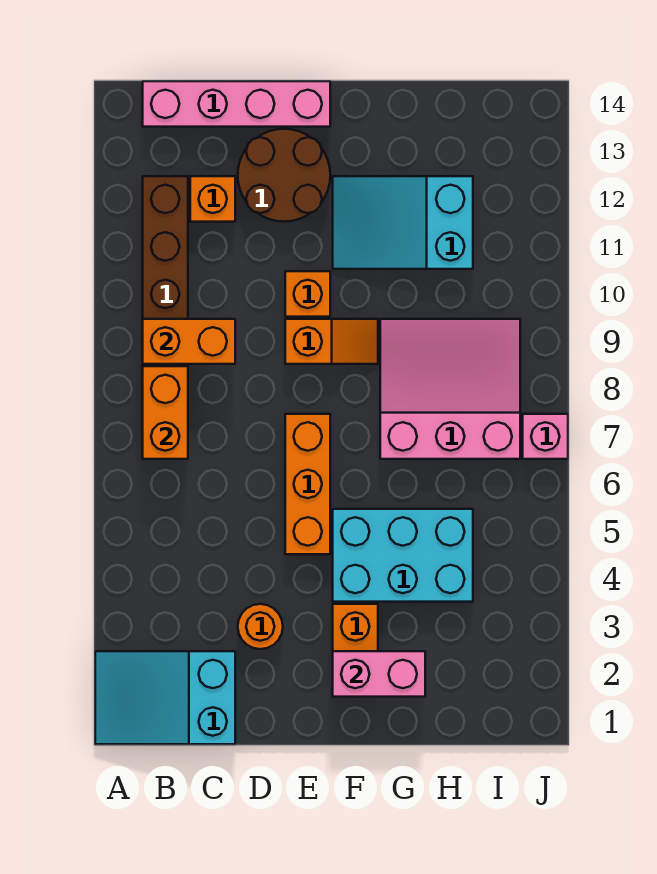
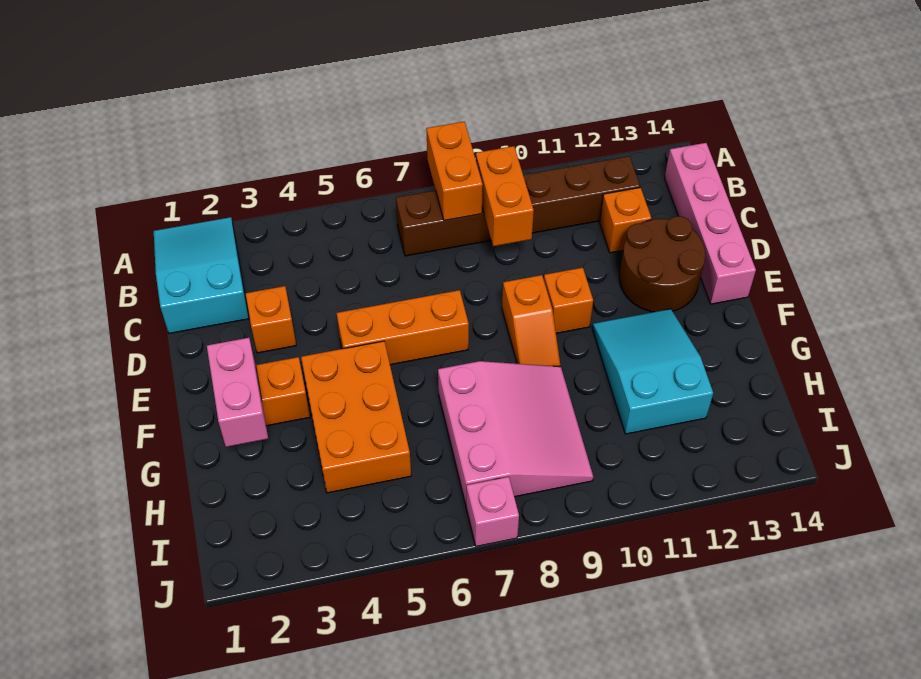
orange brick B7:B8 level 2 -> orange brick A8:B8 level 2
orange round brick D3 level 1 -> orange brick D3 level 1
cyan brick F4:H5 level 1 -> orange brick F4:H5 level 1

